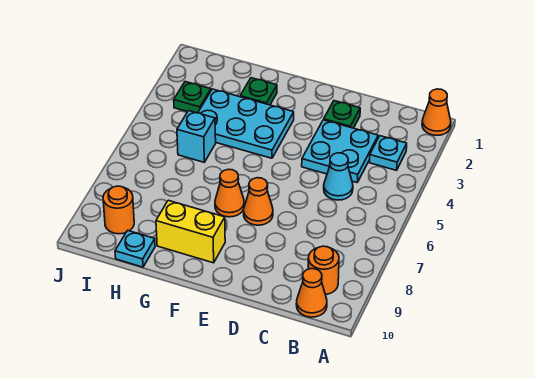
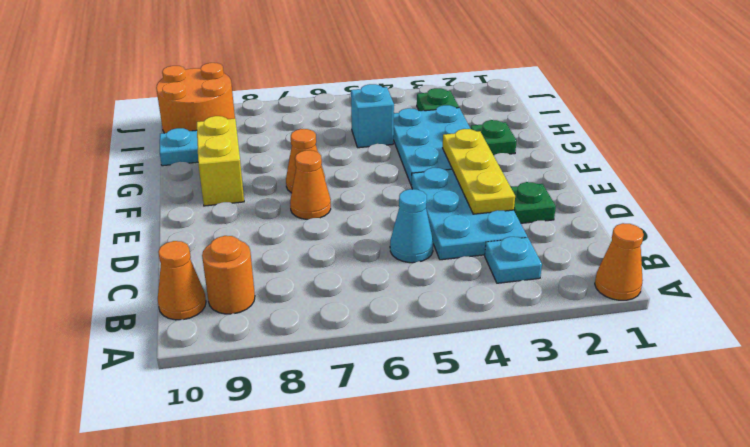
cyan plate C3:D4 level 1 -> cyan plate C3:E4 level 1
none -> yellow plate D3:F3 level 2
orange round brick I9 level 1 -> orange round brick I9:J10 level 1

